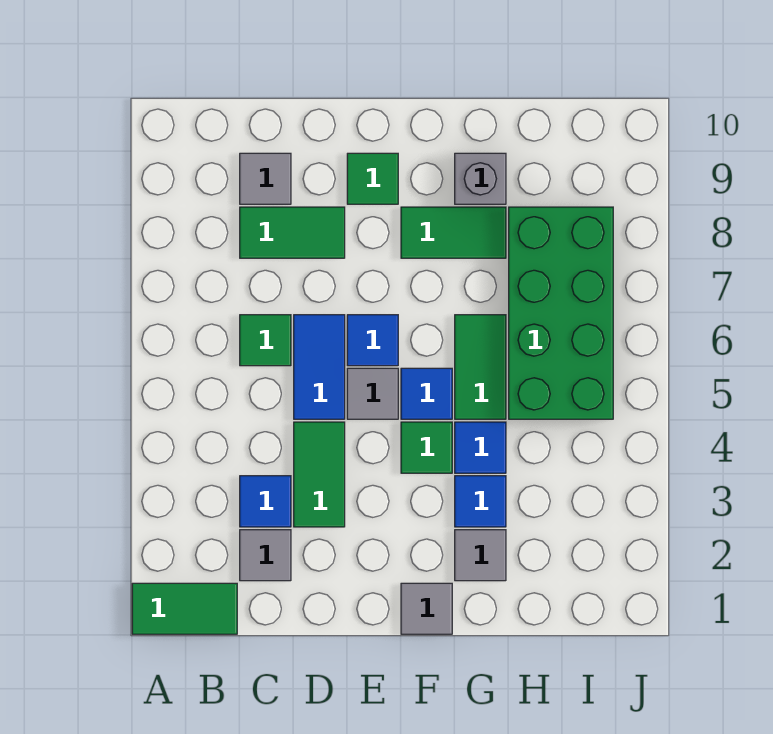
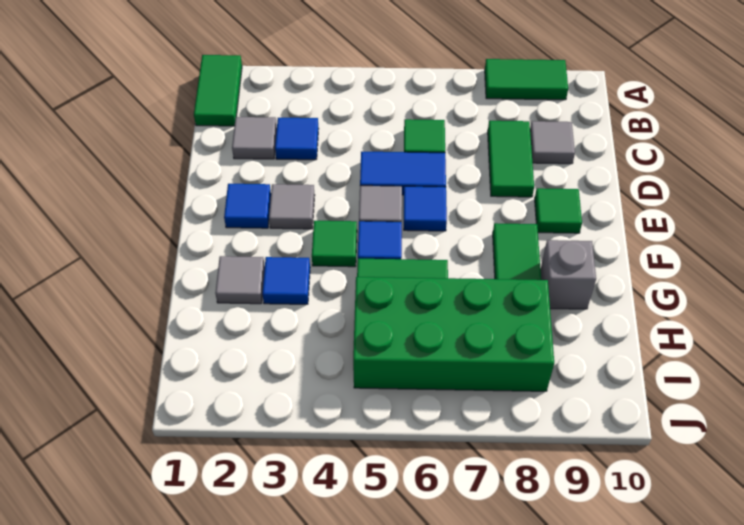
green tile D3:D4 level 1 -> green tile A8:A9 level 1
grey tile F1 level 1 -> grey tile E3 level 1
blue tile G4 level 1 -> blue tile E2 level 1

